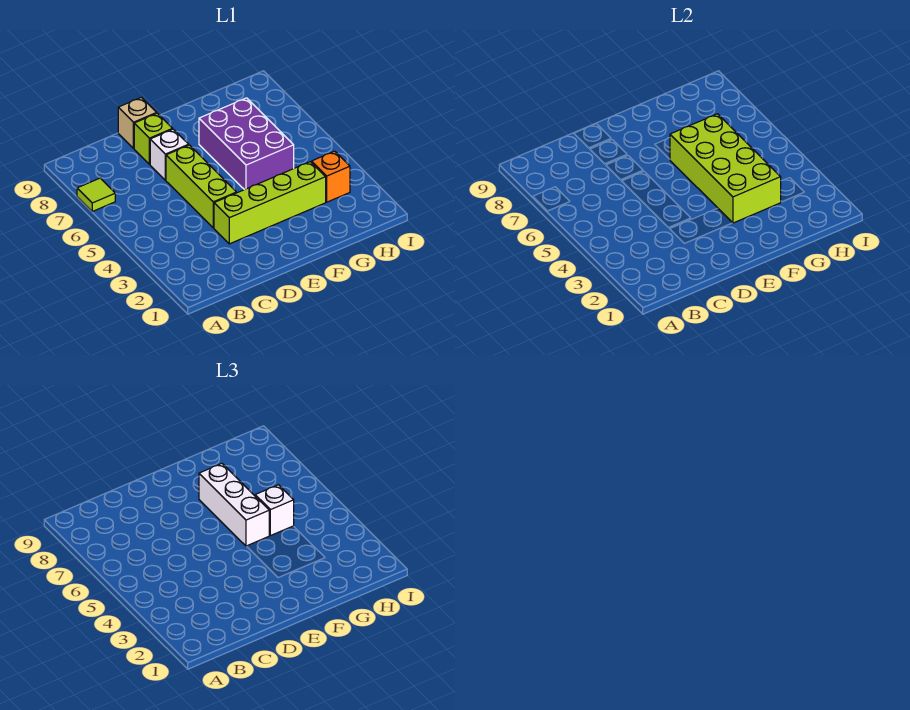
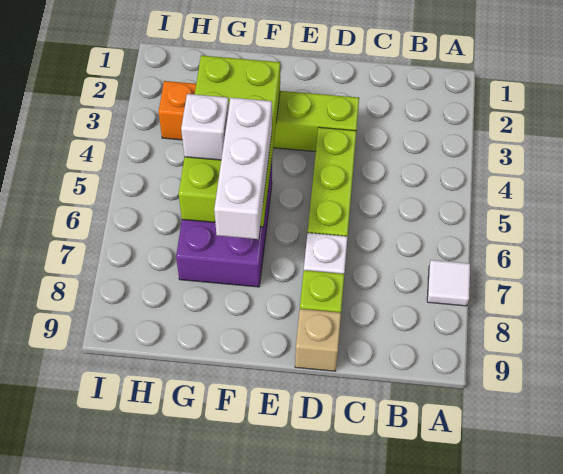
lime tile A7 level 1 -> white tile A7 level 1

